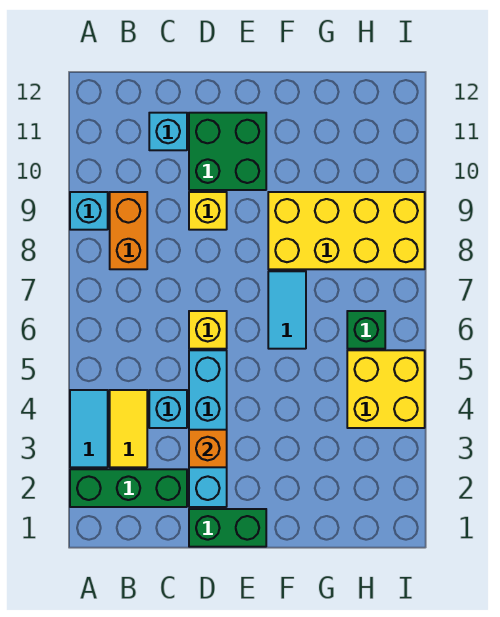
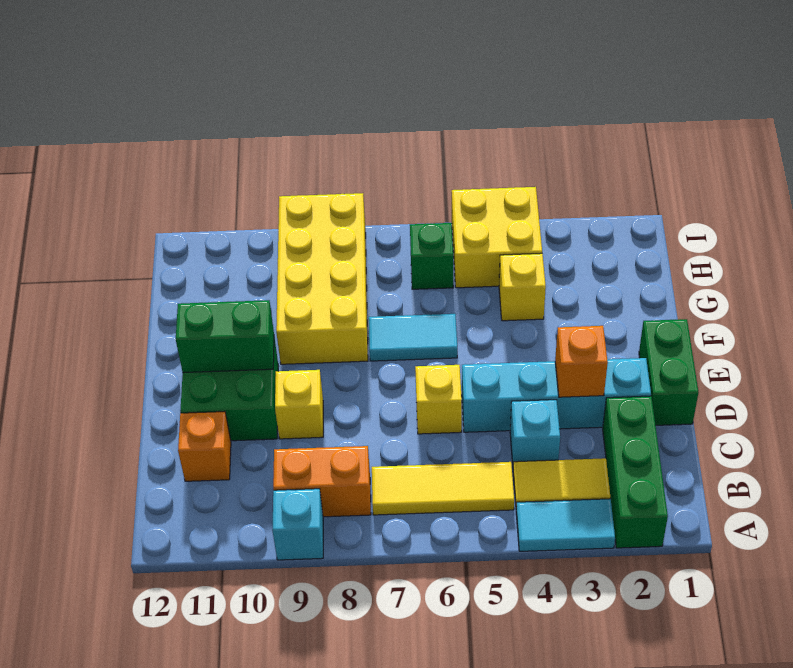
none -> yellow tile B5:B7 level 1
cyan brick C11 level 1 -> orange brick C11 level 1
none -> green brick E10:E11 level 2
none -> yellow brick G4 level 1

